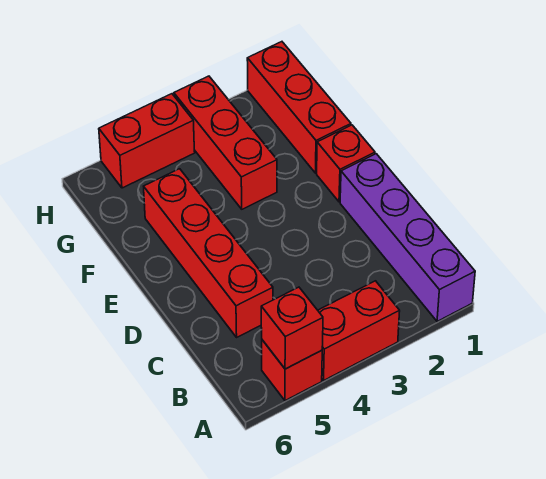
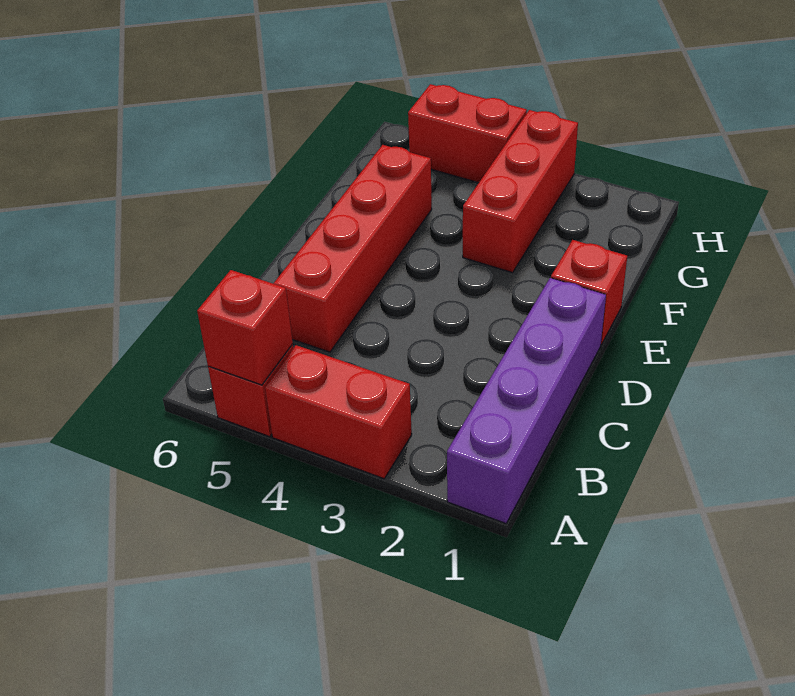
red brick F1:H1 level 1 -> none

